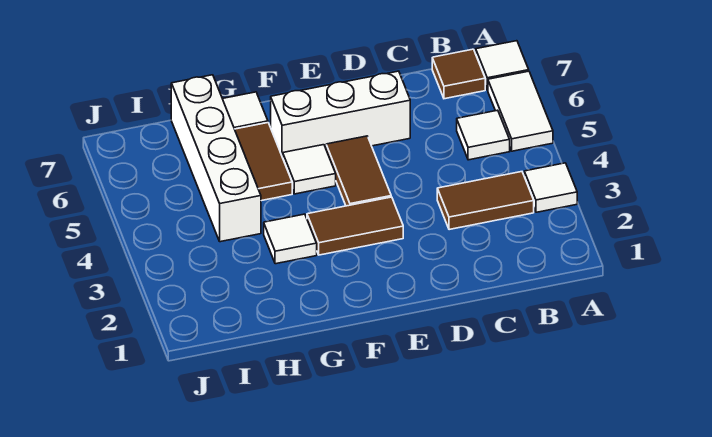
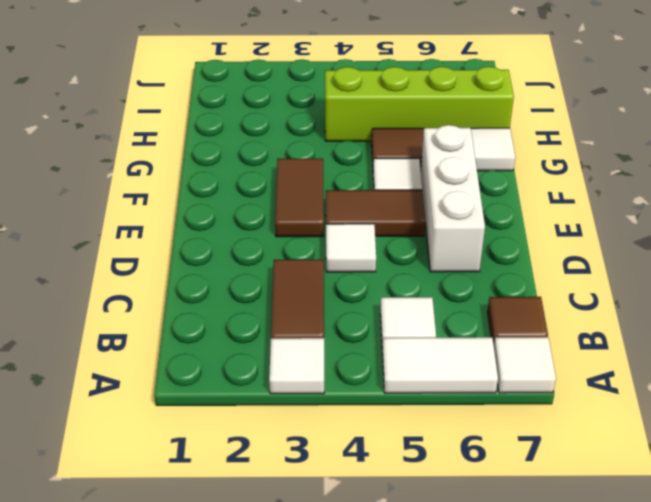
white tile G3 level 1 -> white tile D4 level 1
white brick H4:H7 level 1 -> lime brick H4:H7 level 1

